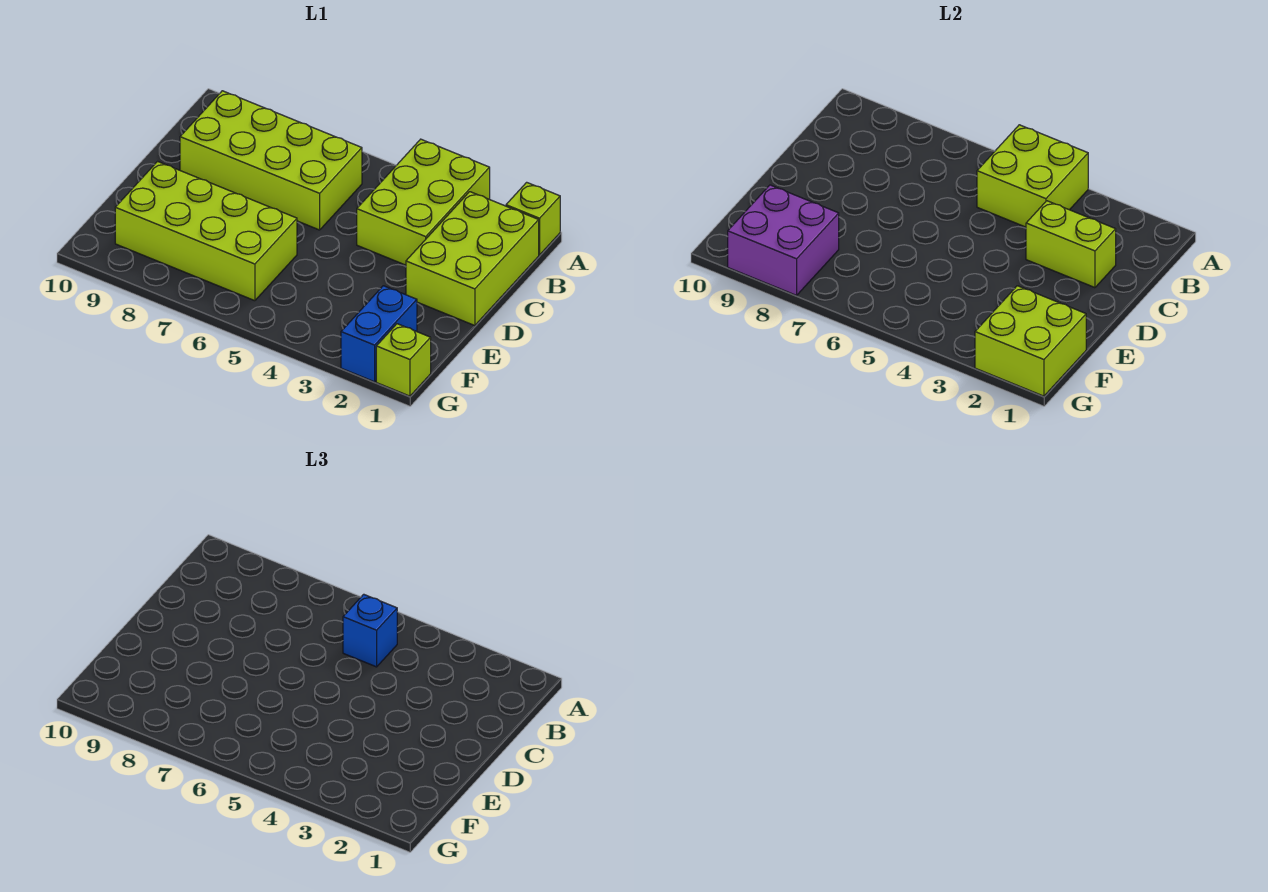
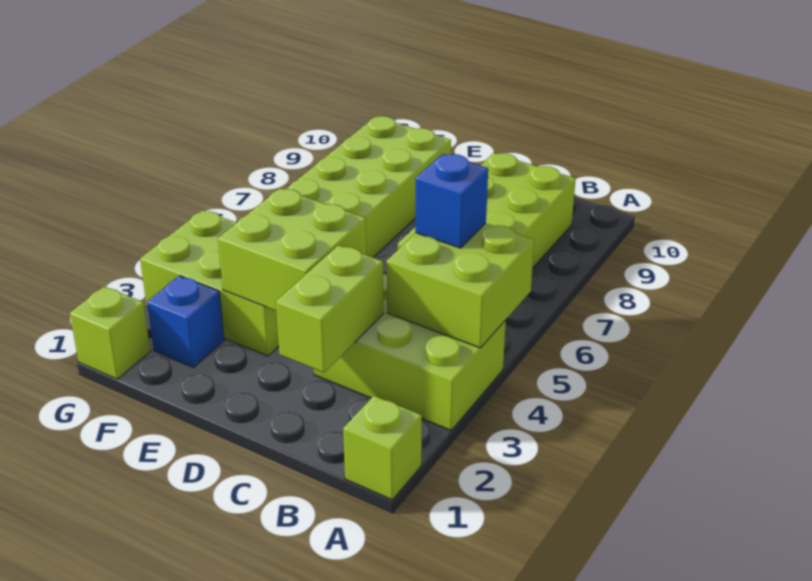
lime brick B1:D2 level 1 -> lime brick E3:G4 level 1
lime brick F1:G2 level 2 -> lime brick D3:E4 level 2
blue brick F2:G2 level 1 -> blue brick F2 level 1
purple brick F8:G9 level 2 -> none

